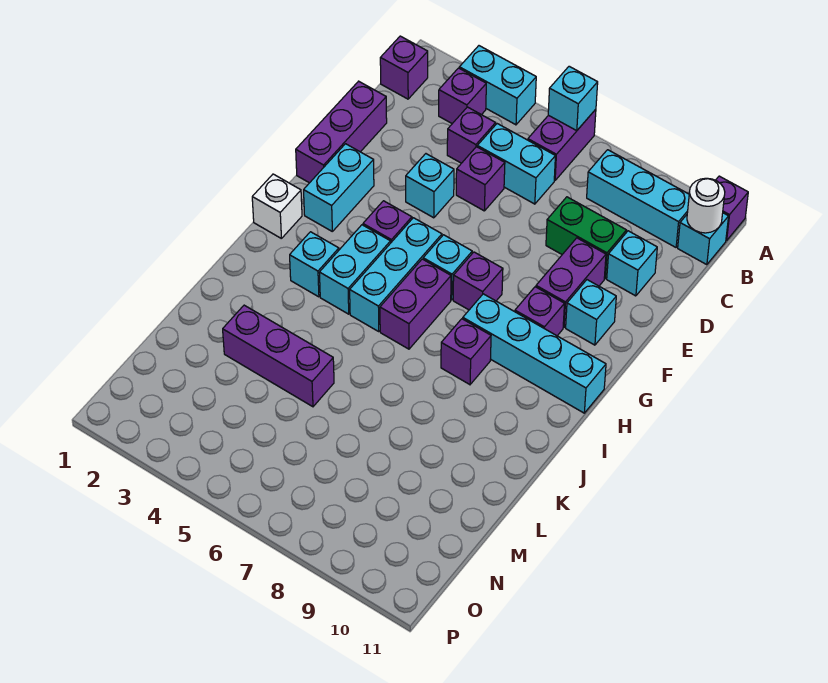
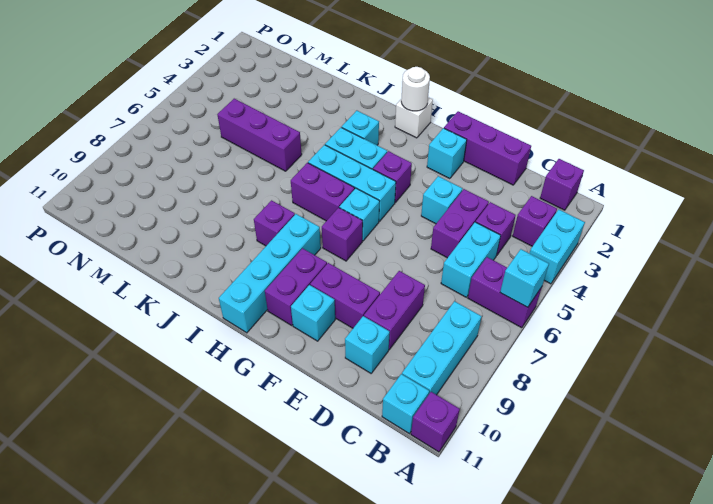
white round brick B11 level 2 -> white round brick H1 level 2
purple brick D5 level 1 -> purple brick D4:D5 level 1
green brick D8:D9 level 1 -> purple brick D8:D9 level 1
cyan brick F2:G2 level 1 -> cyan brick F2 level 1
purple brick G9 level 1 -> purple brick G9:G10 level 1
purple brick L3:L5 level 1 -> purple brick K5:M5 level 1

